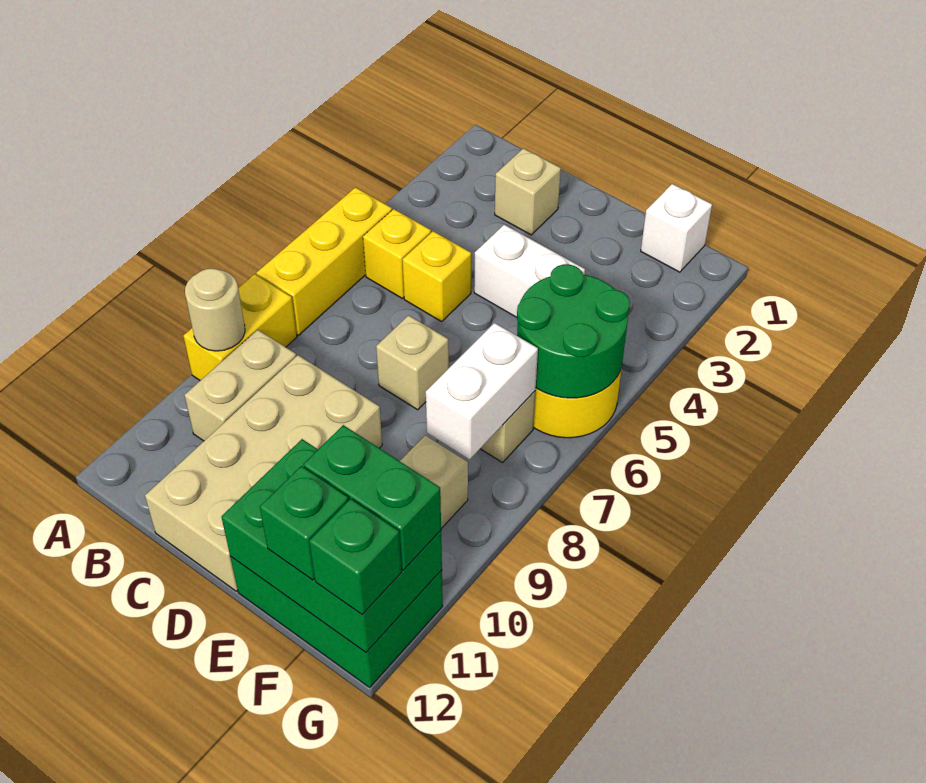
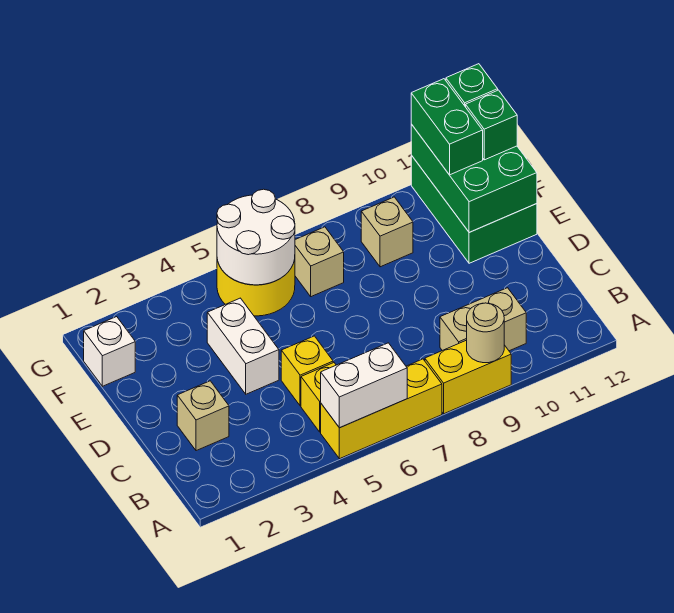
tan brick C9:D12 level 1 -> none
tan brick D7 level 1 -> none
green round brick F5:G6 level 2 -> white round brick F5:G6 level 2
white brick F7:F8 level 2 -> white brick A5:A6 level 2

